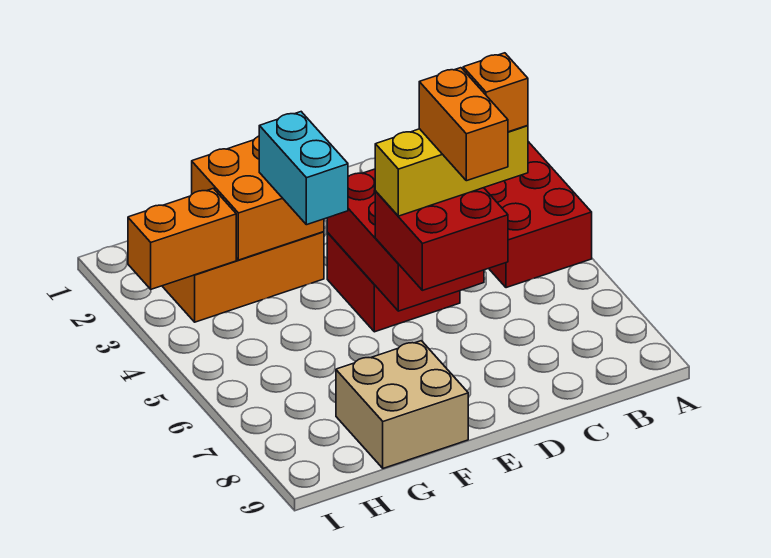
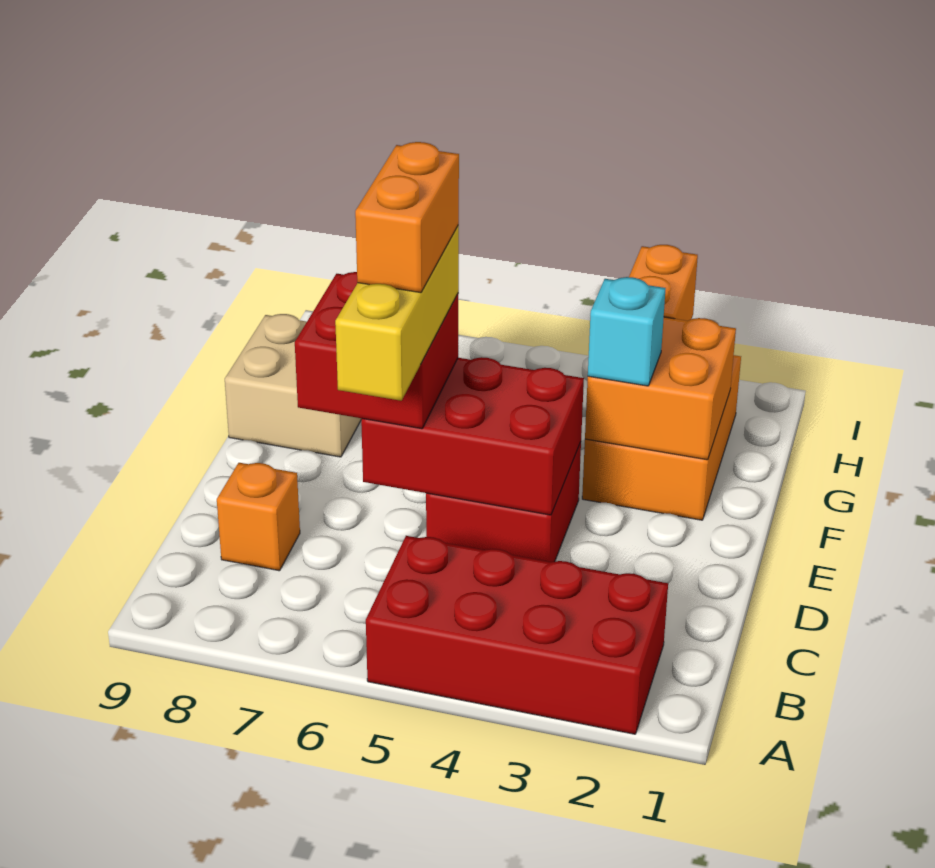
orange brick C6 level 5 -> orange brick C8 level 1
orange brick D6:D7 level 5 -> orange brick D6:E6 level 5
cyan brick F3:F4 level 3 -> cyan brick F3 level 3

